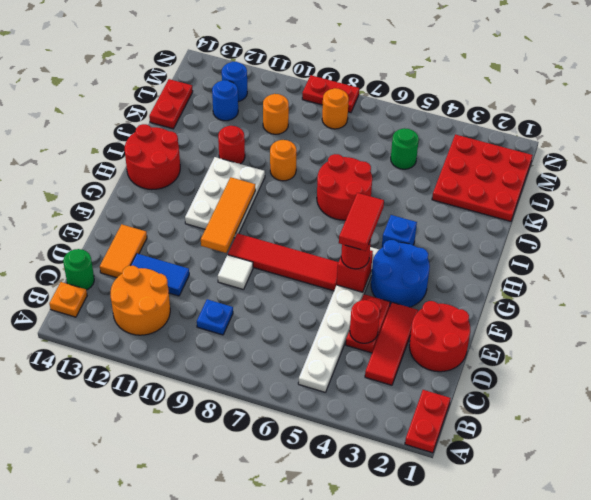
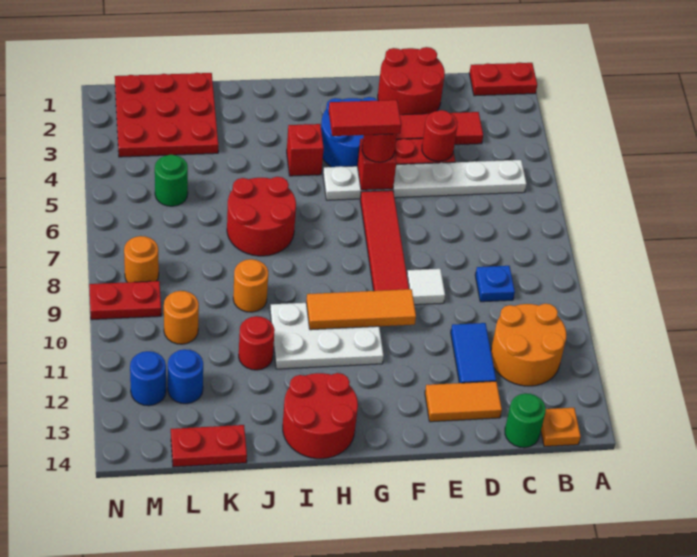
blue brick H4 level 1 -> red brick H4 level 1
red plate N8:N9 level 1 -> red plate M9:N9 level 1

